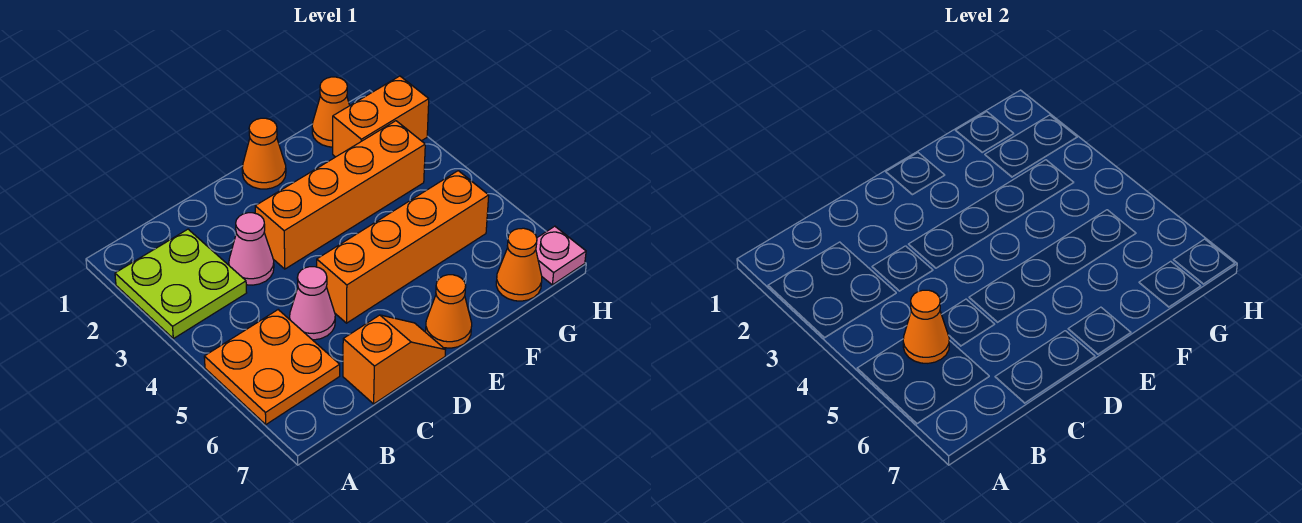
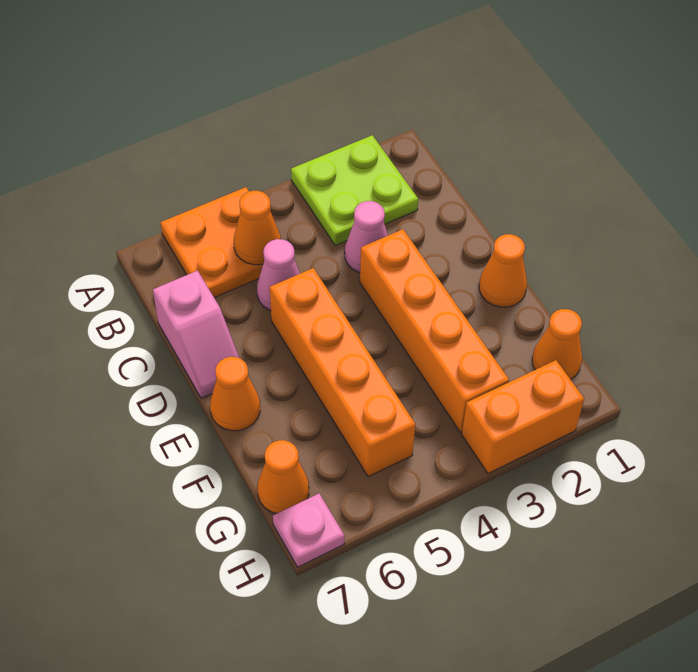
orange slope C7:D7 level 1 top C -> pink slope C7:D7 level 1 top C
orange brick G2:H2 level 1 -> orange brick H2:H3 level 1

